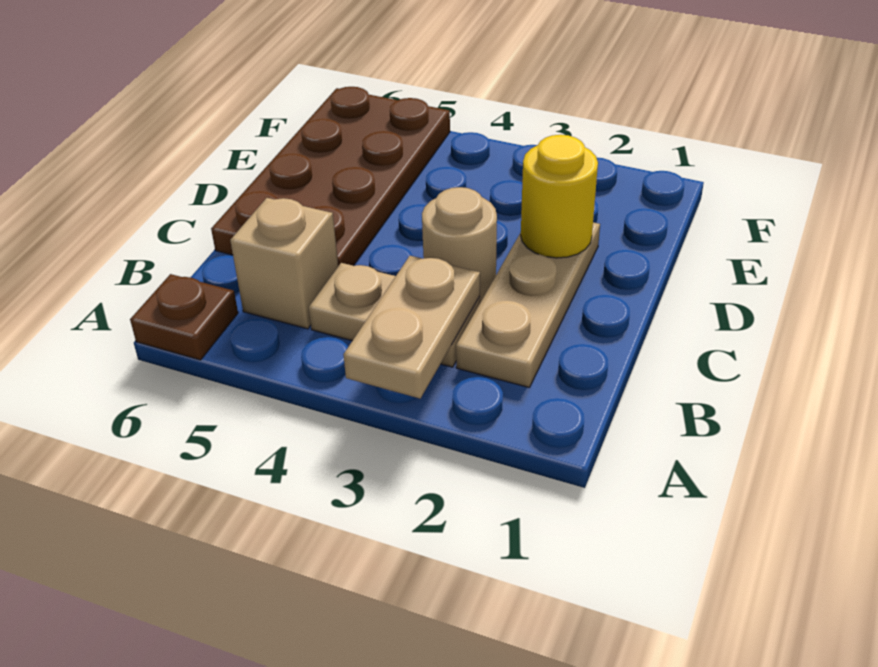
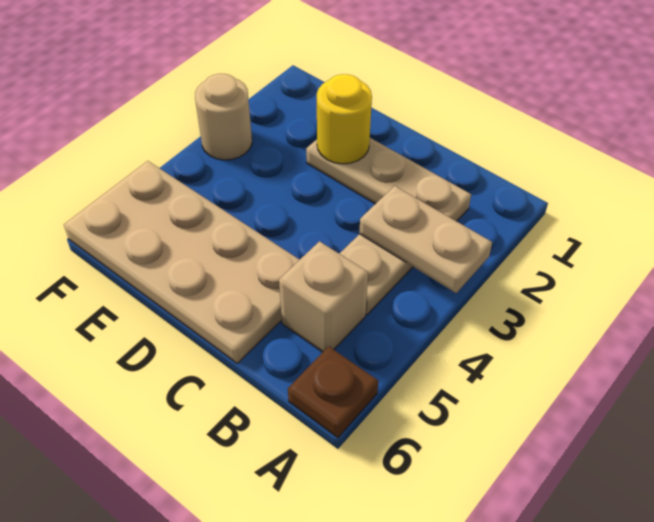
tan round brick C3 level 1 -> tan round brick F3 level 1
brown plate C5:F6 level 1 -> tan plate C5:F6 level 1

